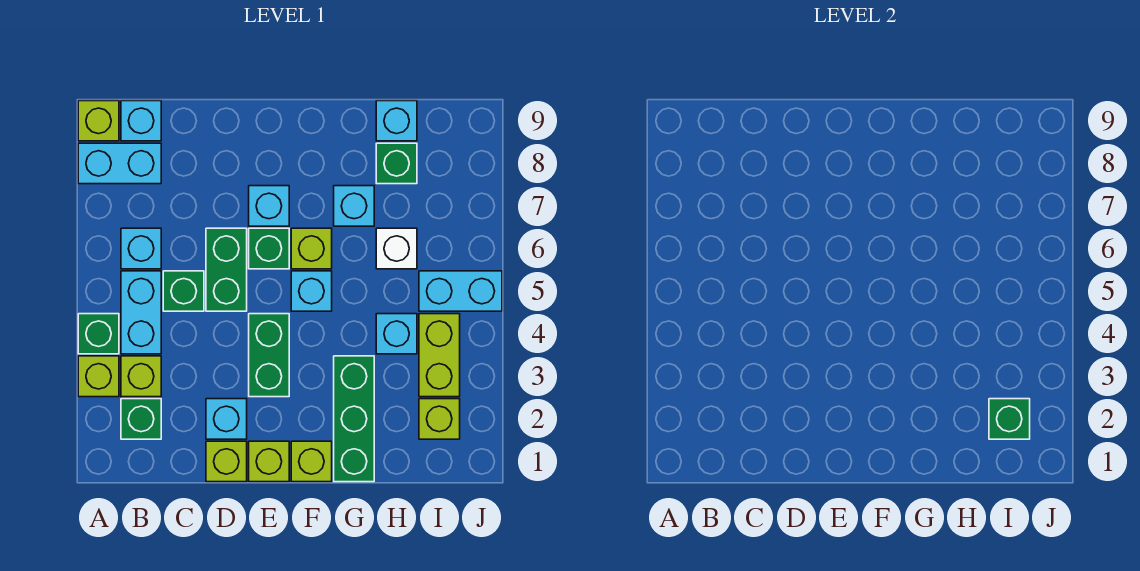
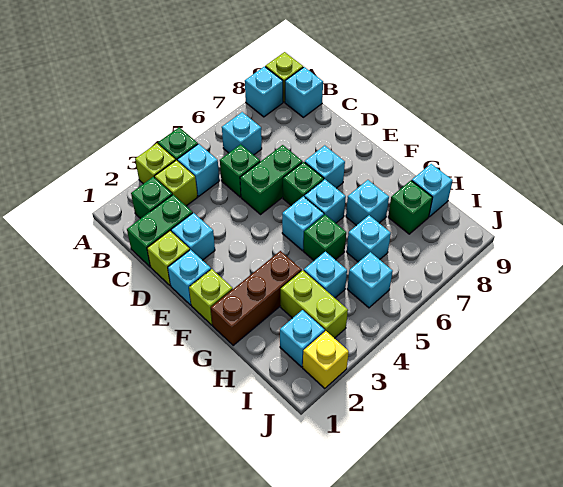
cyan brick A8:B8 level 1 -> cyan brick A8 level 1
cyan brick B4:B5 level 1 -> cyan brick B4 level 1
lime brick E1 level 1 -> cyan brick E1 level 1
green brick E3:E4 level 1 -> green brick C1:C2 level 1
lime brick F6 level 1 -> cyan brick F6 level 1
green brick G1:G3 level 1 -> brown brick G1:G3 level 1
white brick H6 level 1 -> cyan brick H6 level 1
lime brick I2 level 1 -> cyan brick I2 level 1
green brick I2 level 2 -> green brick G5 level 1
lime brick I3:I4 level 1 -> lime brick H3:I3 level 1
cyan brick I5:J5 level 1 -> cyan brick I5 level 1
none -> yellow brick J2 level 1

